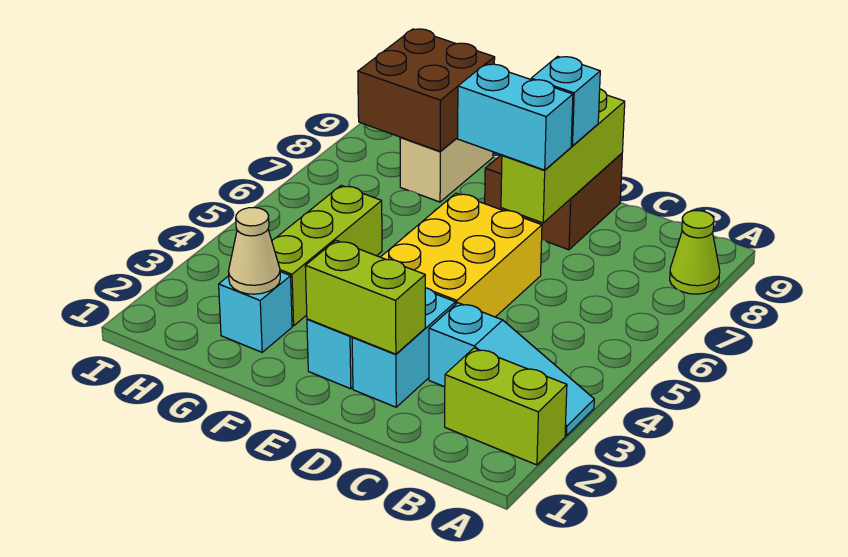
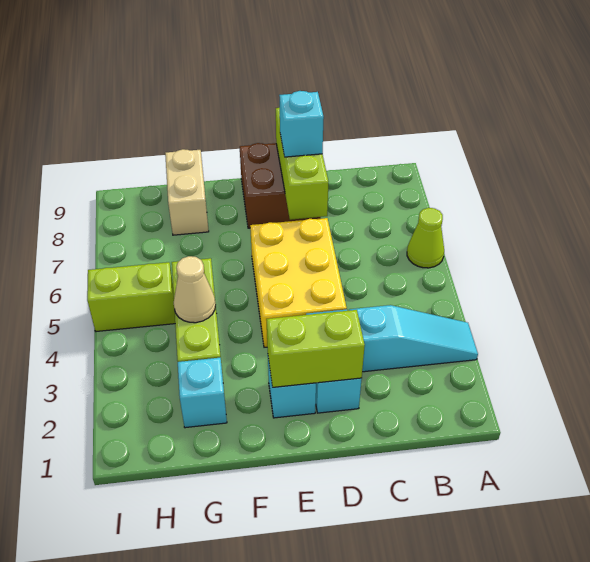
lime brick A2:B2 level 1 -> lime brick H5:I5 level 1
lime cone A8 level 1 -> lime cone A6 level 1
cyan brick D7:E7 level 3 -> none
tan cone G2 level 2 -> tan cone G4 level 2
brown brick G8:H9 level 2 -> none

